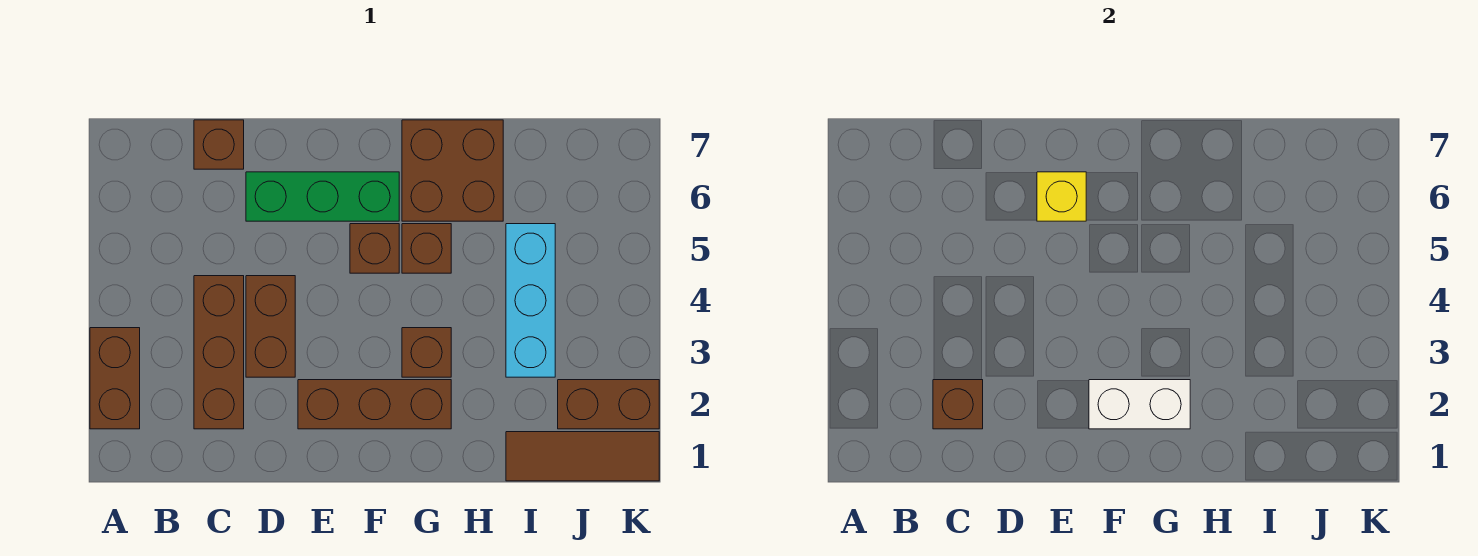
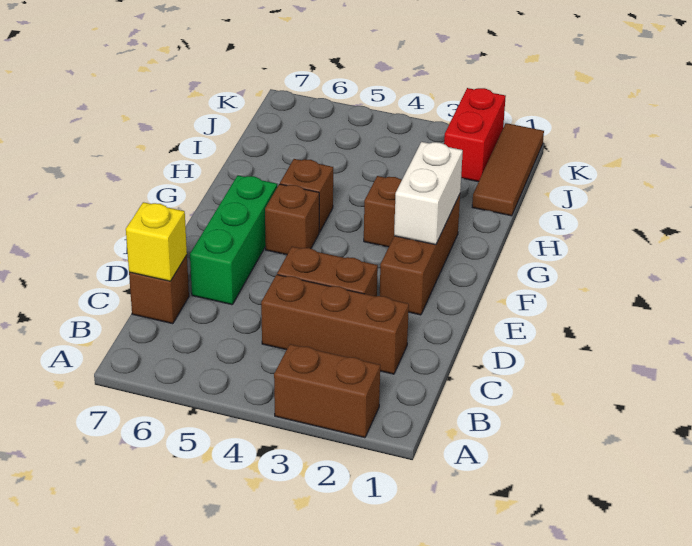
brown brick C2 level 2 -> none
yellow brick E6 level 2 -> yellow brick C7 level 2
brown brick G6:H7 level 1 -> none
cyan brick I3:I5 level 1 -> none
brown brick J2:K2 level 1 -> red brick J2:K2 level 1

